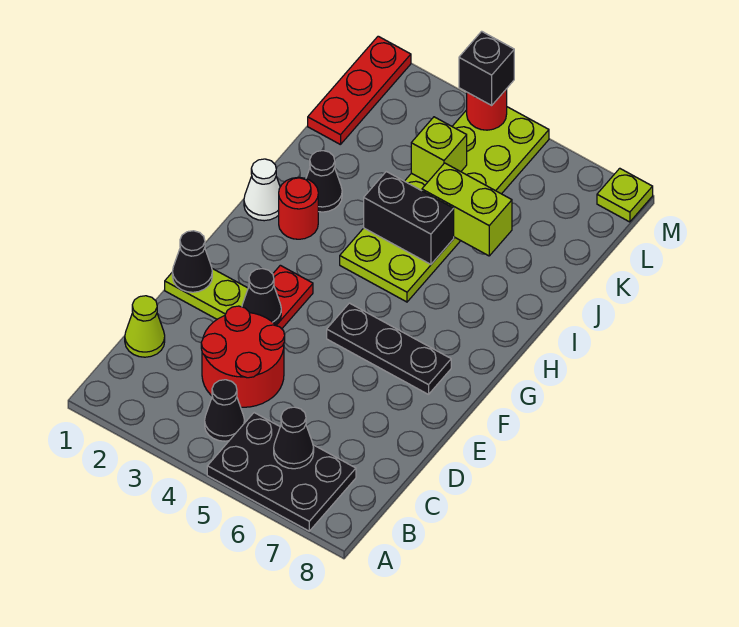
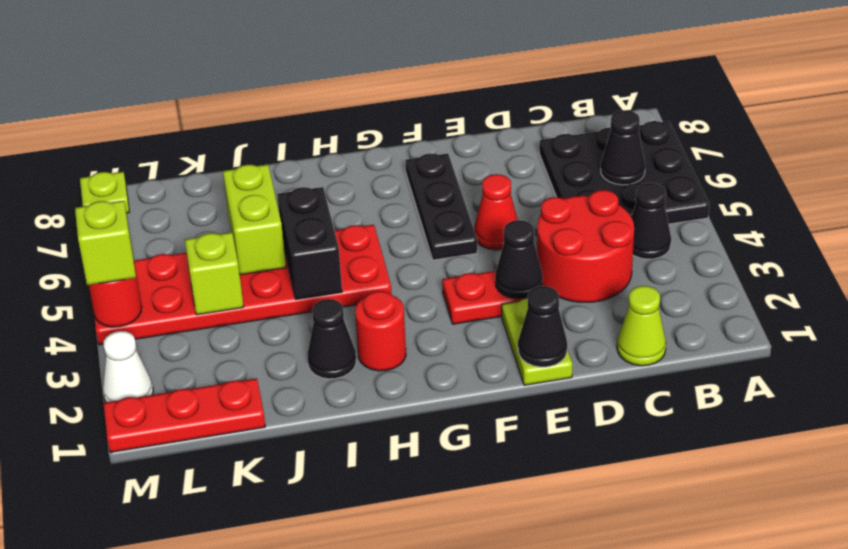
black plate A5:B7 level 1 -> black plate A5:C7 level 1
none -> red cone E5 level 1
white cone H1 level 1 -> white cone M2 level 1
lime plate H4:M5 level 1 -> red plate H4:M5 level 1
black brick M4 level 3 -> lime brick M4 level 3

